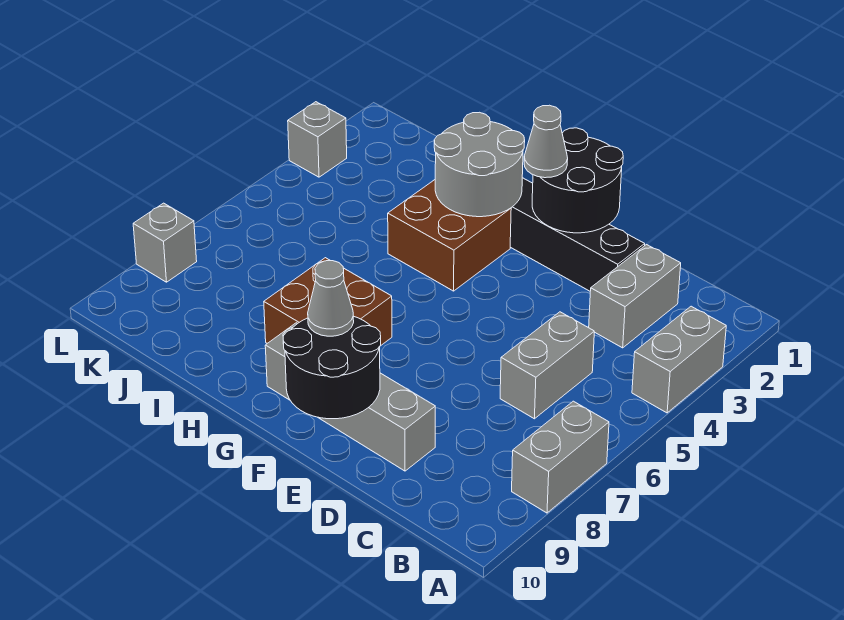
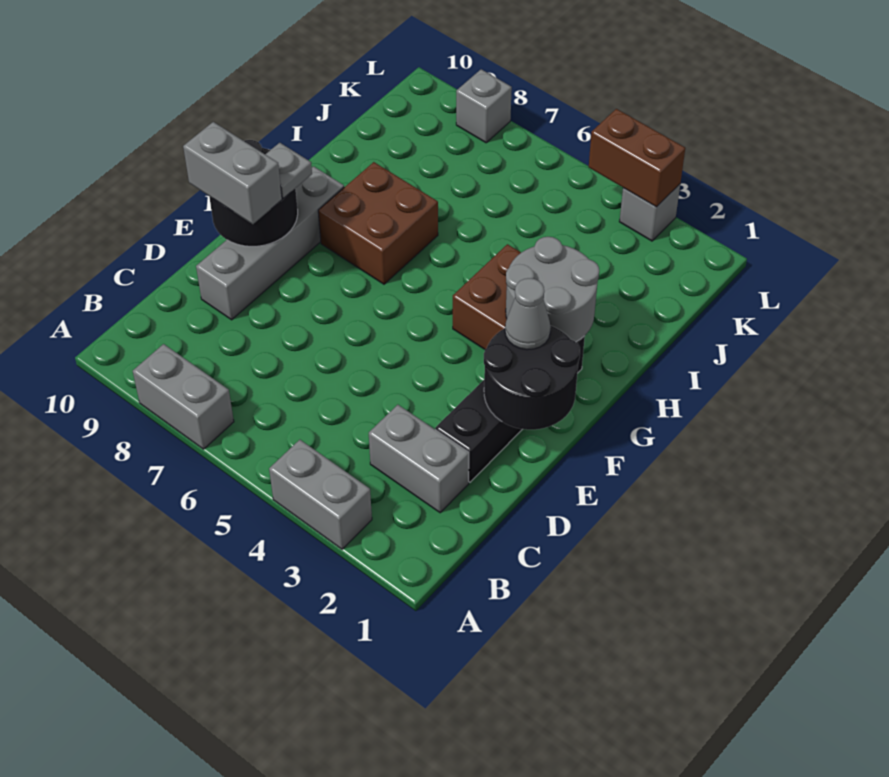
grey brick C5:C6 level 1 -> grey brick E9:E10 level 3
grey cone F9 level 3 -> grey plate F9 level 3
none -> brown brick L3:L4 level 2

